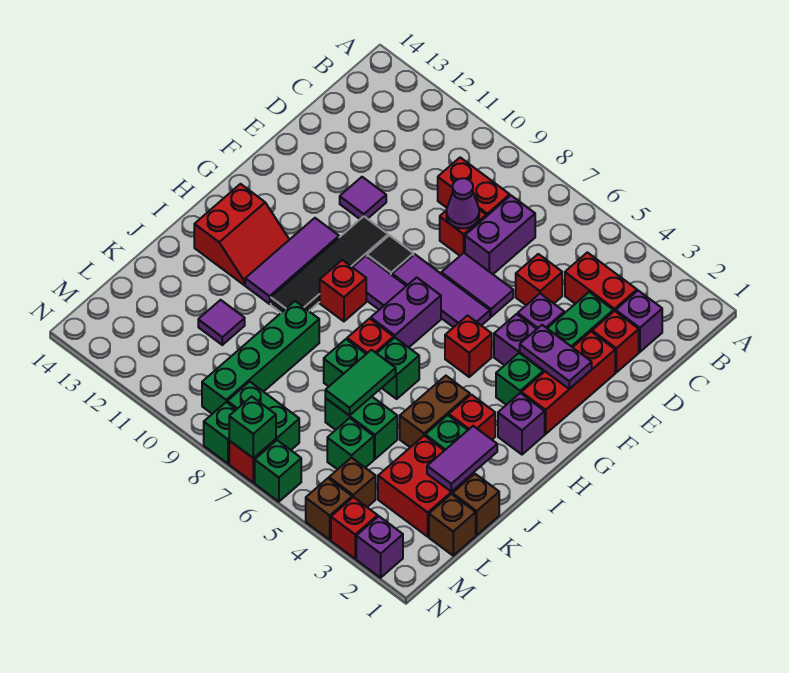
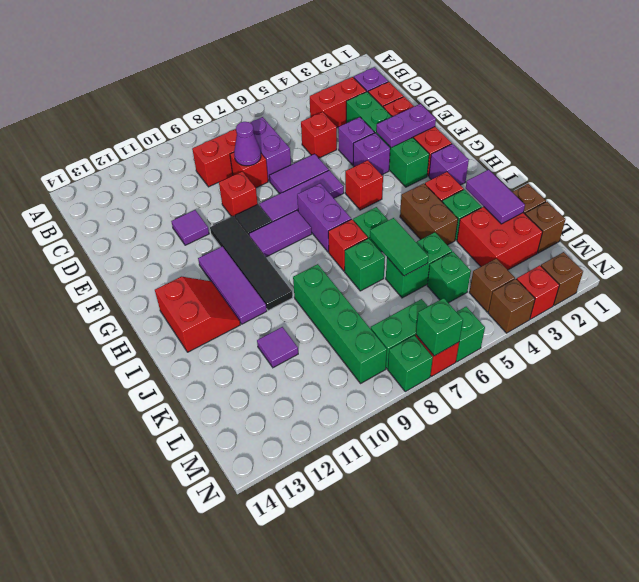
red brick H9 level 1 -> red brick E9 level 1
purple brick N2 level 1 -> brown brick N2 level 1

